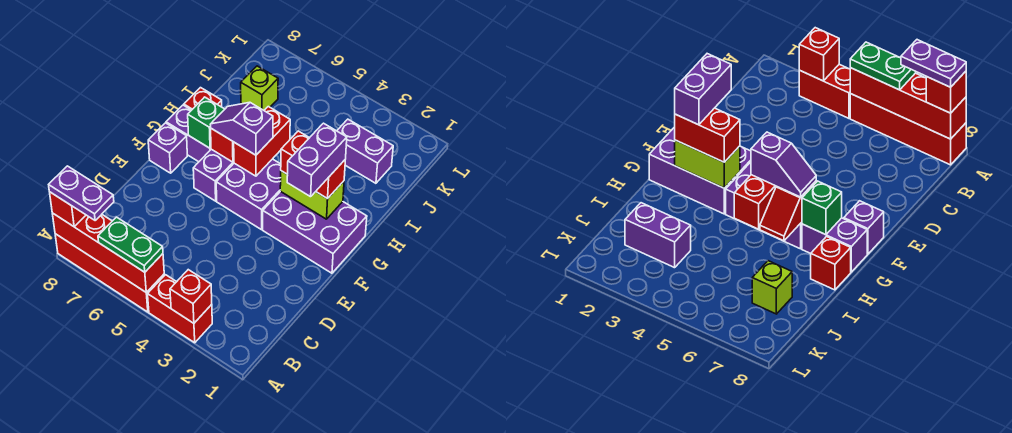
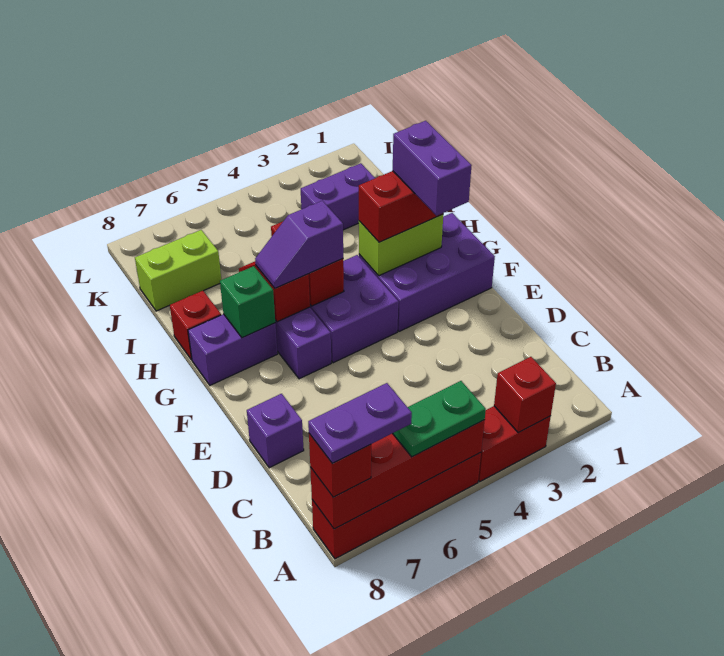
purple brick F8 level 1 -> purple brick D8 level 1
lime brick J7 level 1 -> lime brick J7:J8 level 1

